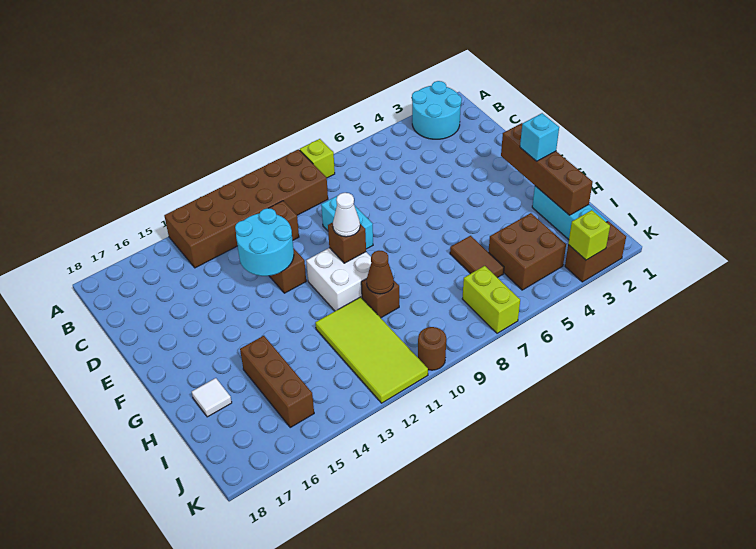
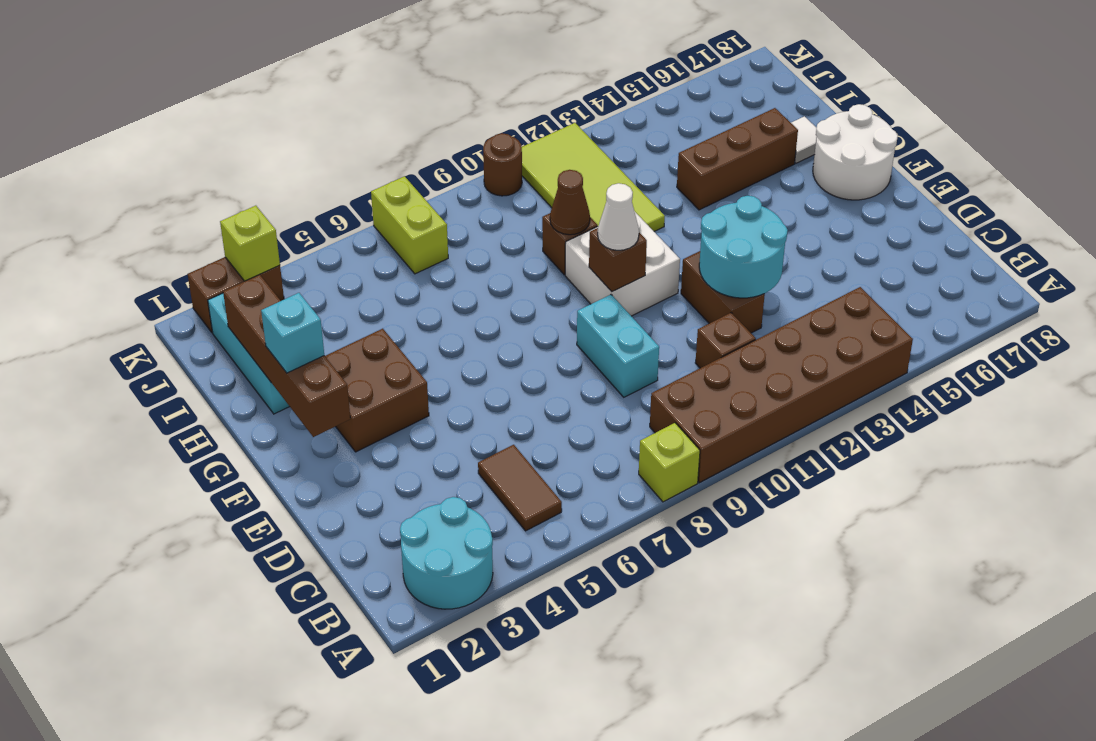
none -> white round brick F17:G18 level 1
brown tile H6:I6 level 1 -> brown tile B5:C5 level 1
brown brick H15:J15 level 1 -> brown brick H14:H16 level 1
brown brick I4:J5 level 1 -> brown brick F3:G4 level 1

